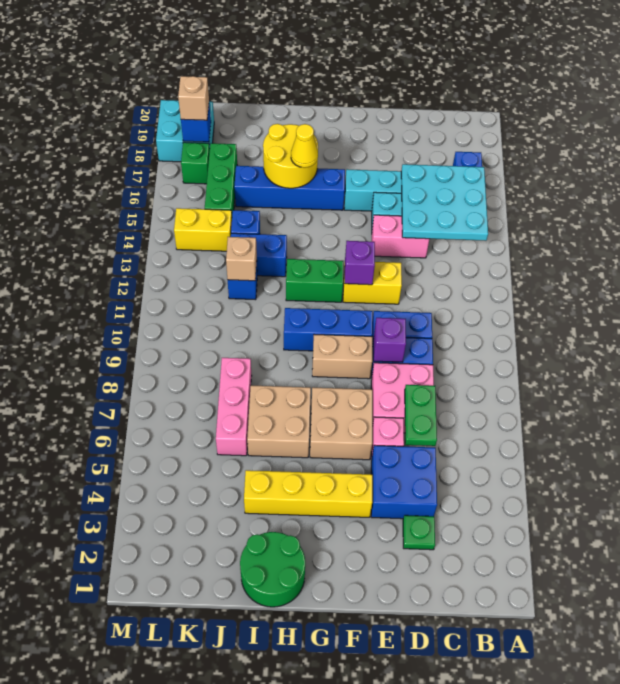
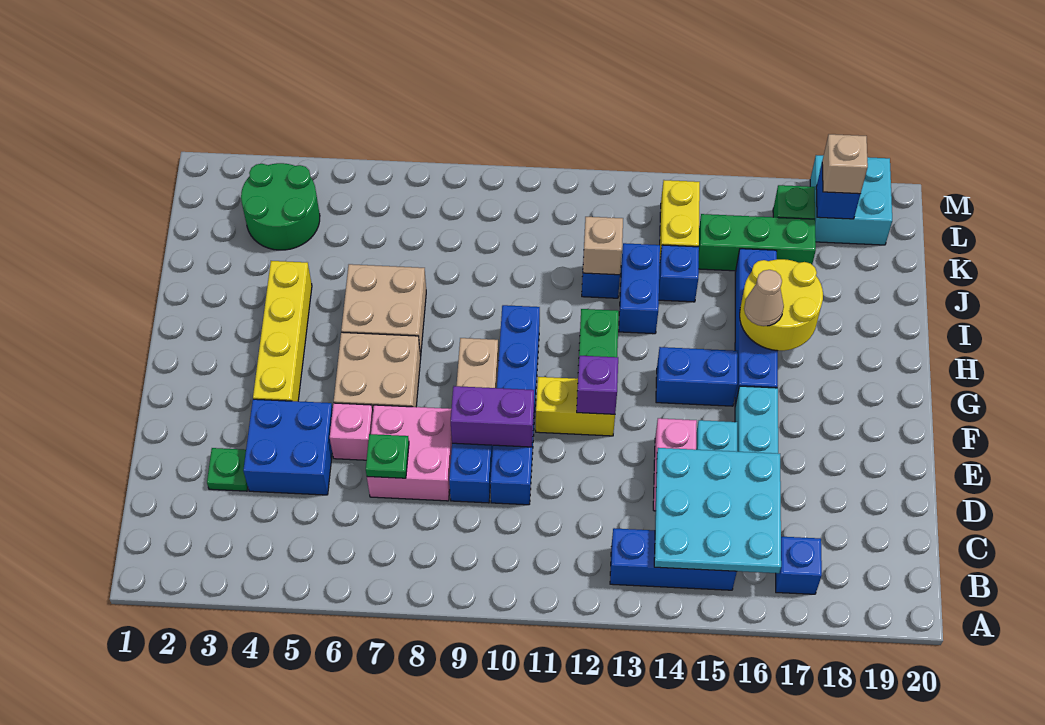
none -> blue brick B13:B15 level 1
green plate D6:D7 level 2 -> green plate D7 level 2
purple brick E9 level 2 -> purple brick E9:E10 level 2
yellow brick E12:F12 level 1 -> yellow brick F11:F12 level 1
none -> blue brick G14:G15 level 1
green round brick H1:I2 level 1 -> green round brick K3:L4 level 1
yellow cone H16 level 3 -> tan cone H16 level 3
pink brick J6:J8 level 1 -> none

